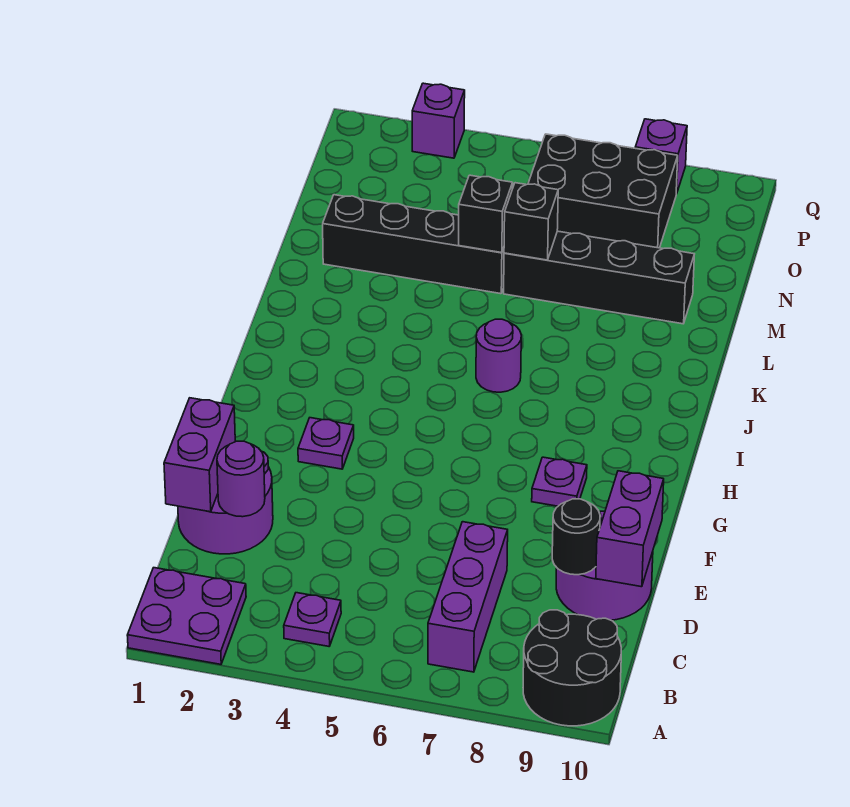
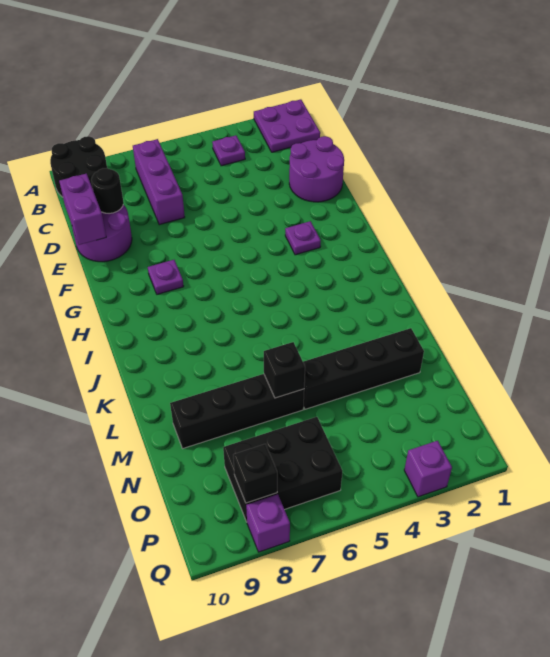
purple brick D1:E1 level 2 -> none
purple round brick D2 level 2 -> none
purple round brick J6 level 1 -> none
black brick M5 level 2 -> black brick P8 level 2

